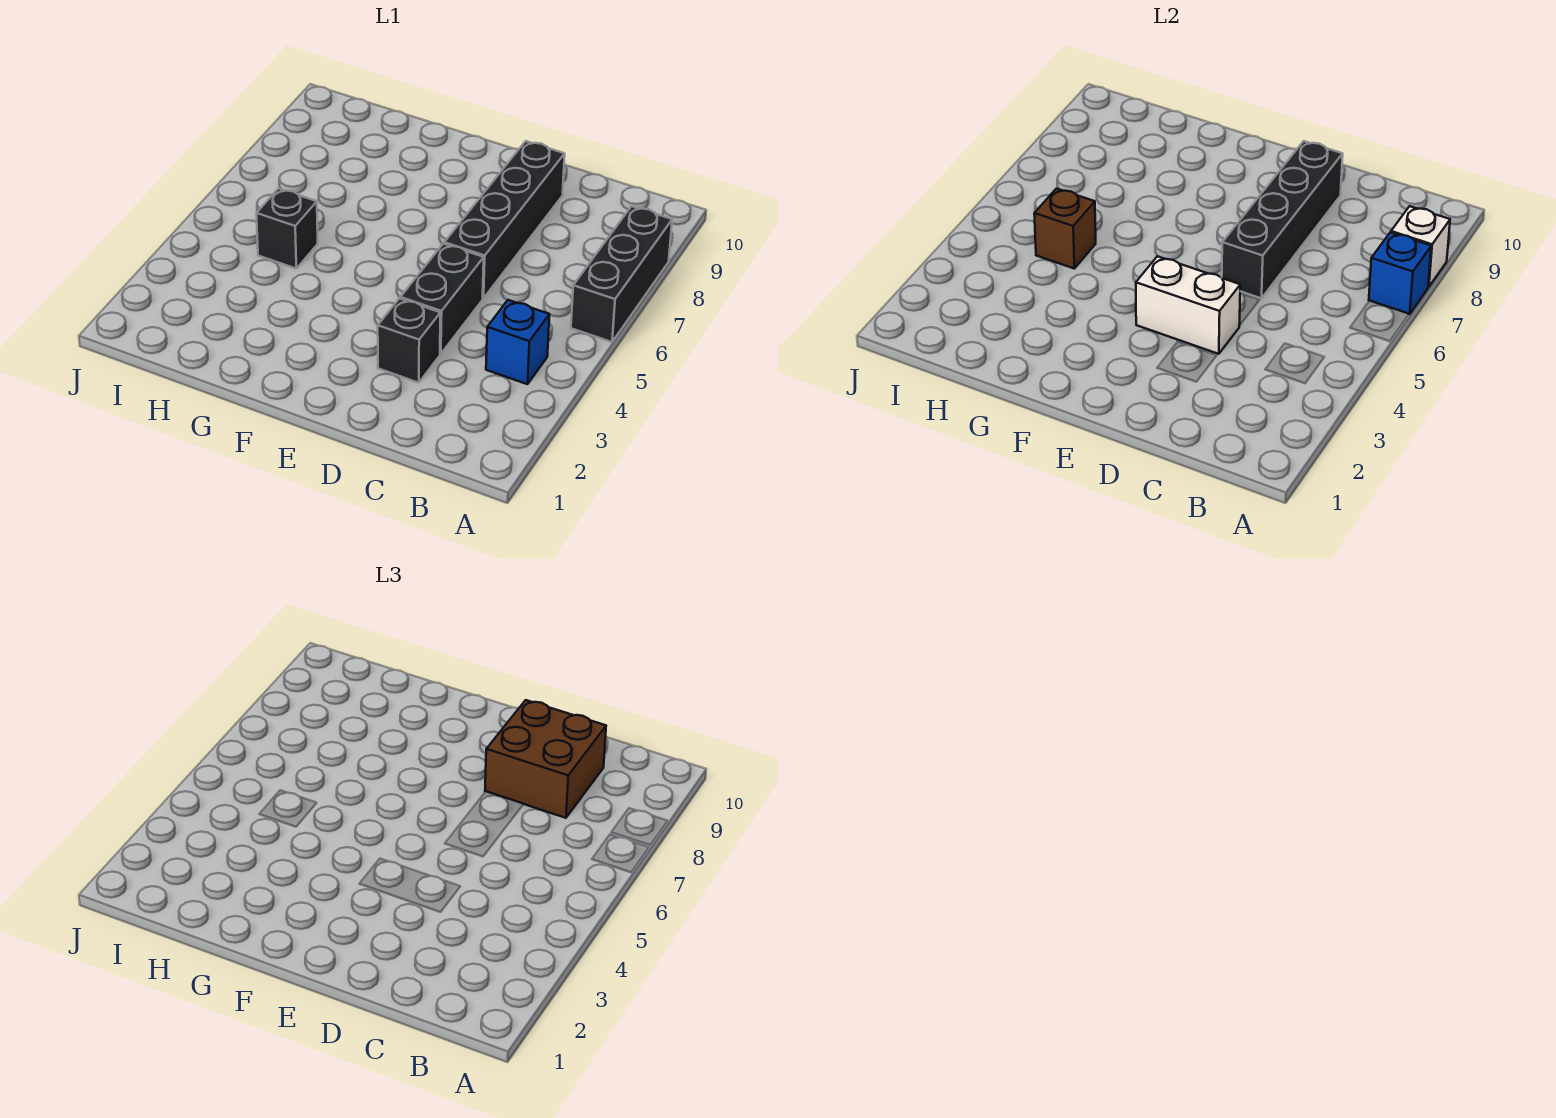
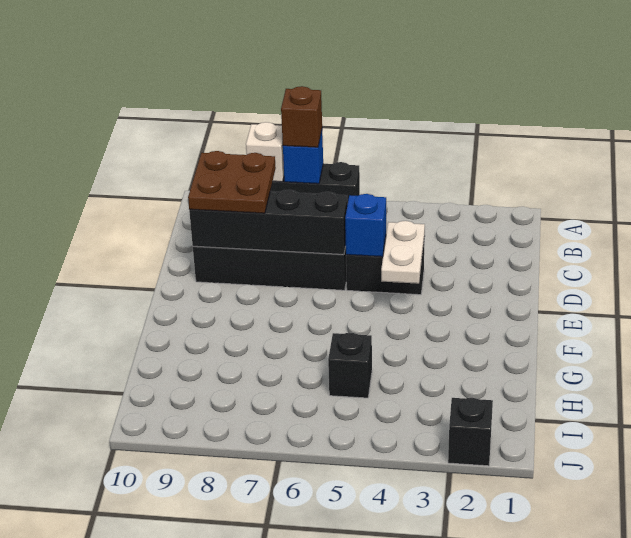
blue brick B4 level 1 -> blue brick D5 level 2
brown brick C8:D9 level 3 -> brown plate C8:D9 level 3
black brick D3 level 1 -> black brick J2 level 1
white brick D4:E4 level 2 -> white plate D4:E4 level 2
brown brick H5 level 2 -> brown brick A7 level 3

